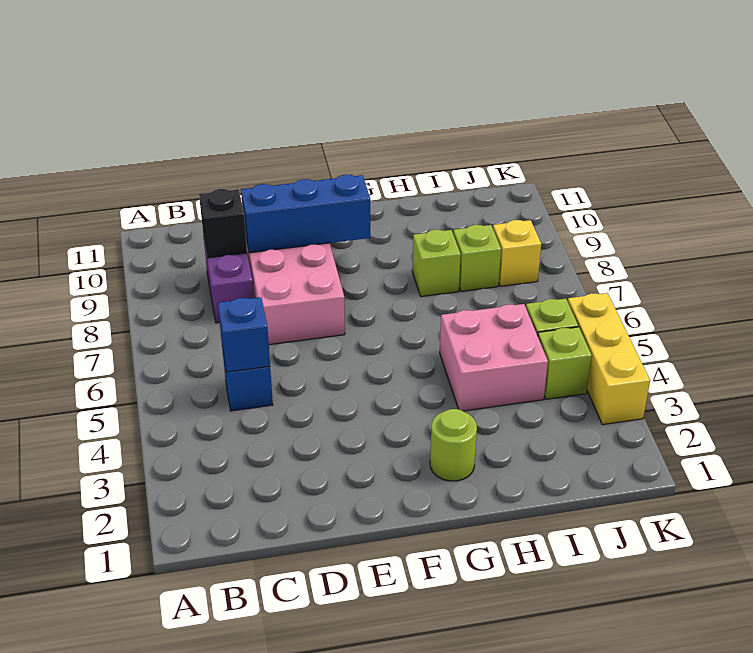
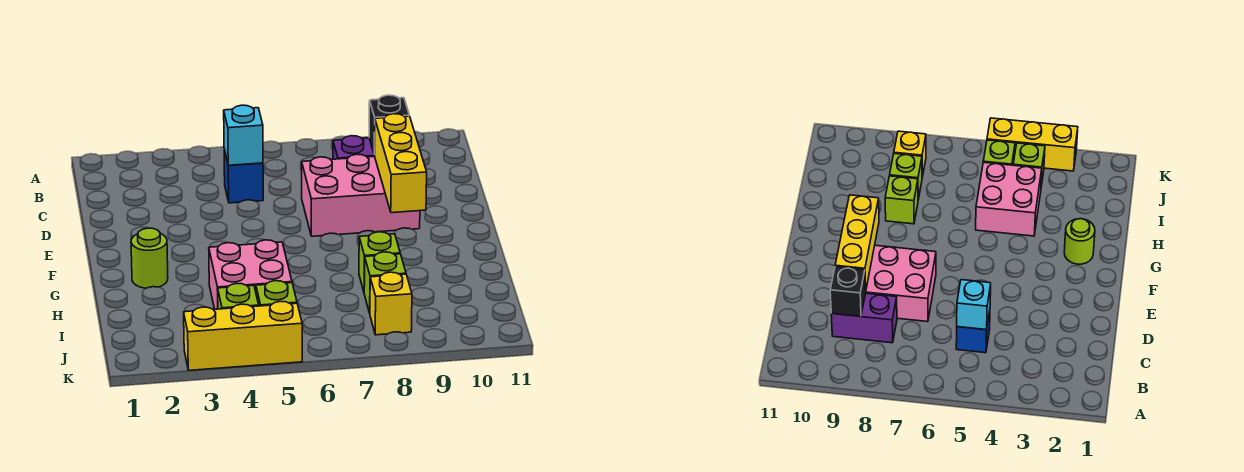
blue brick C5 level 2 -> cyan brick C5 level 2
blue brick D9:F9 level 2 -> yellow brick D9:F9 level 2

